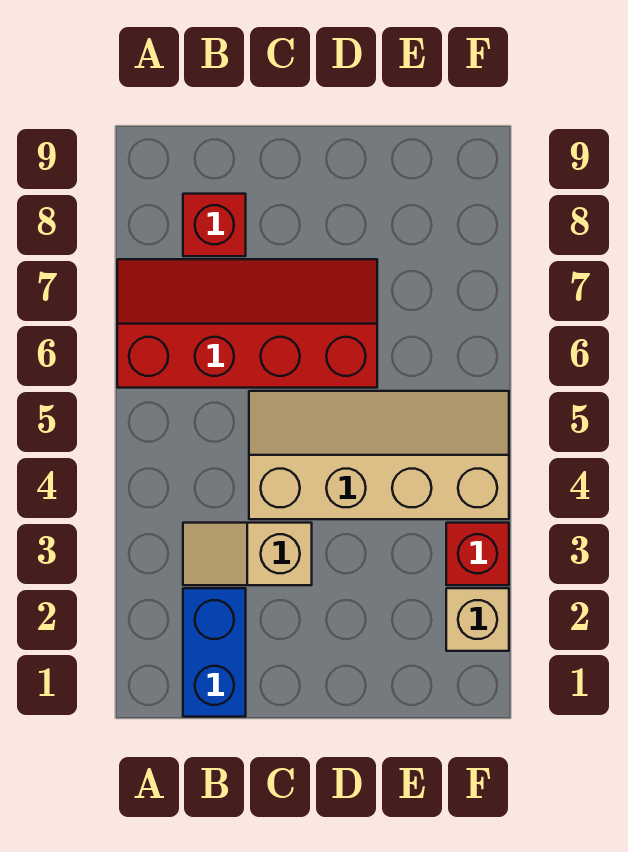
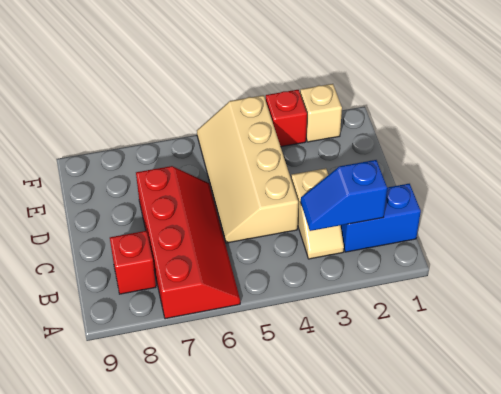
red slope A6:D7 level 1 top 6 -> red slope A6:D7 level 1 top 7
none -> blue slope B2:B3 level 2 top 2

